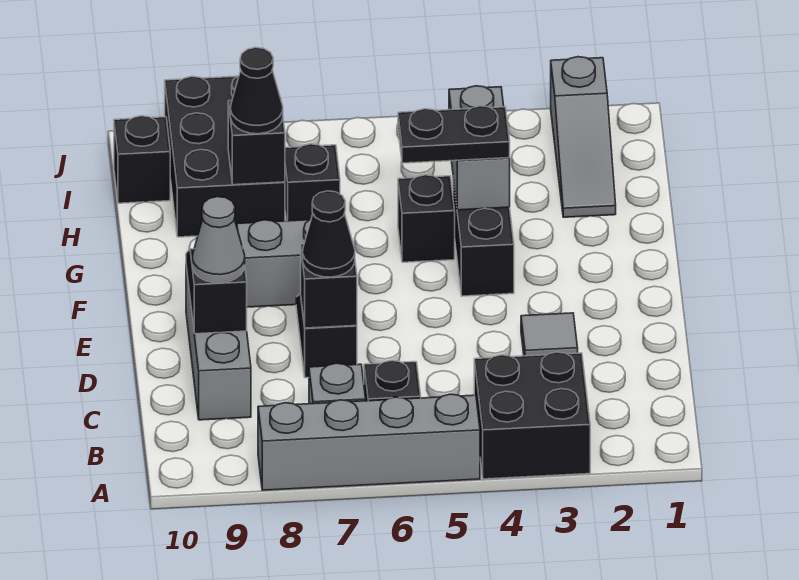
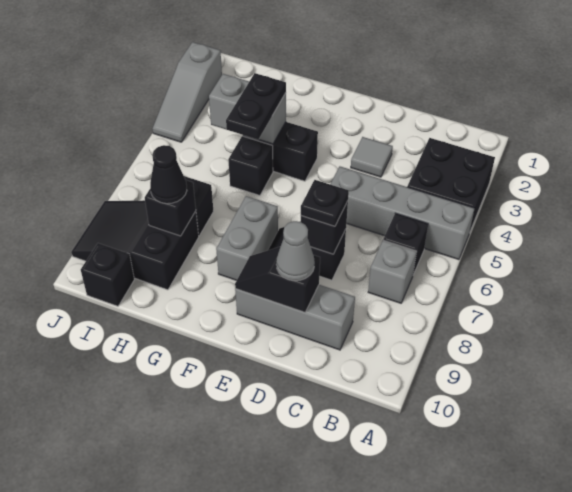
grey brick A5:A8 level 1 -> grey brick A5:D5 level 1
black cone D7 level 3 -> black plate D7 level 3
grey slope H2:J2 level 1 top J -> grey slope J2:J4 level 1 top 2
black brick H8:J9 level 1 -> black slope H8:J9 level 1 top H

